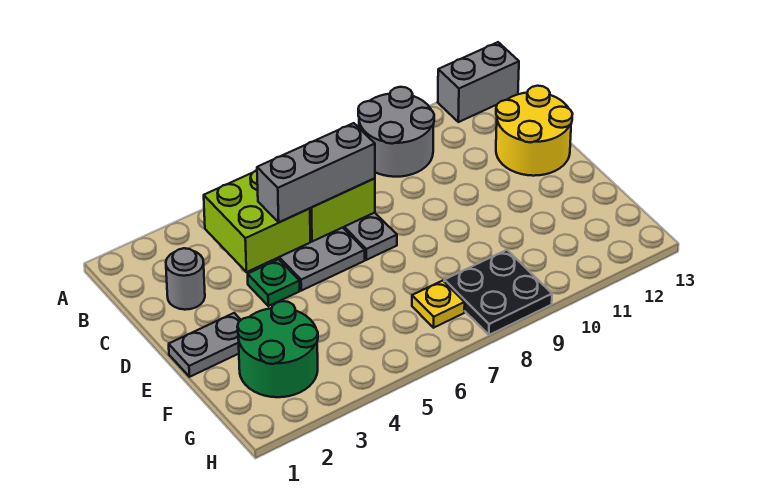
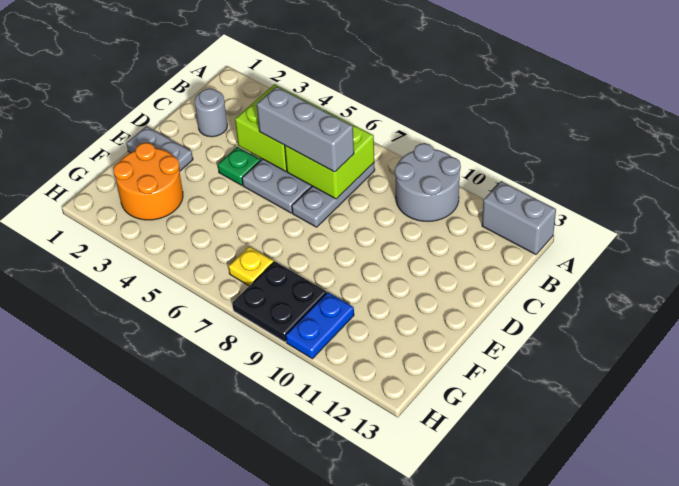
yellow round brick C12:D13 level 1 -> none
green round brick F2:G3 level 1 -> orange round brick F2:G3 level 1
none -> blue plate G10:H10 level 1

